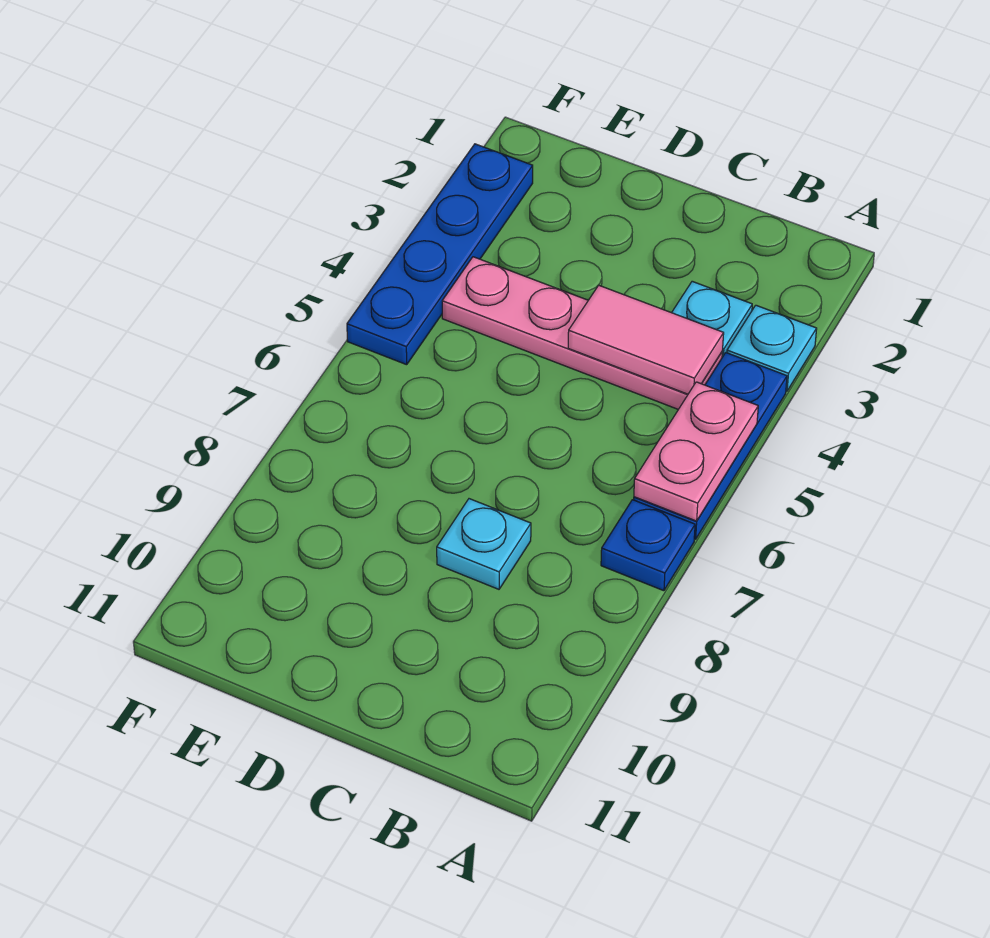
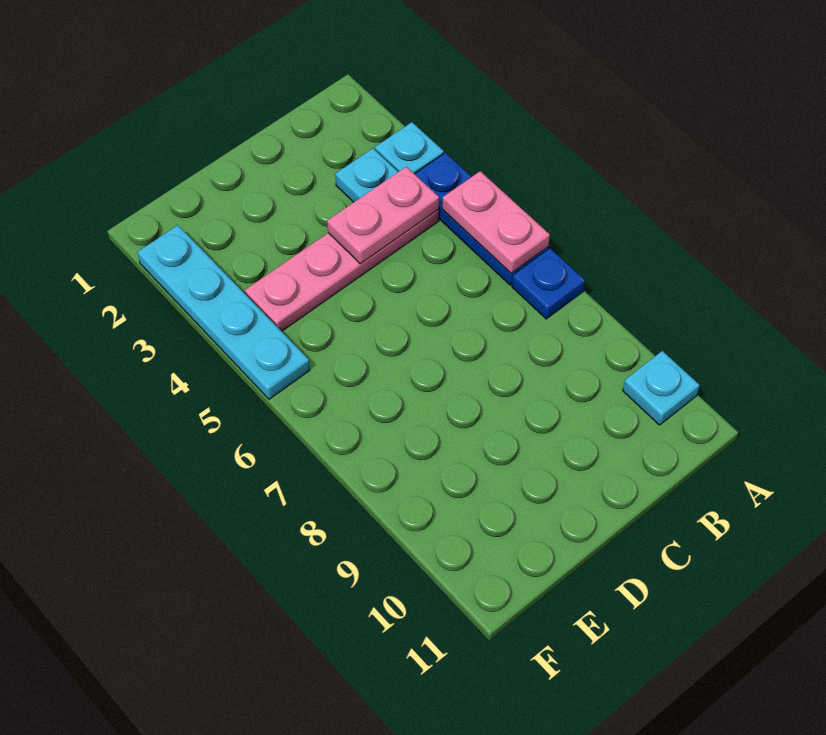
pink tile B4:C4 level 2 -> pink plate B4:C4 level 2
cyan plate C8 level 1 -> cyan plate A10 level 1
blue plate F2:F5 level 1 -> cyan plate F2:F5 level 1

